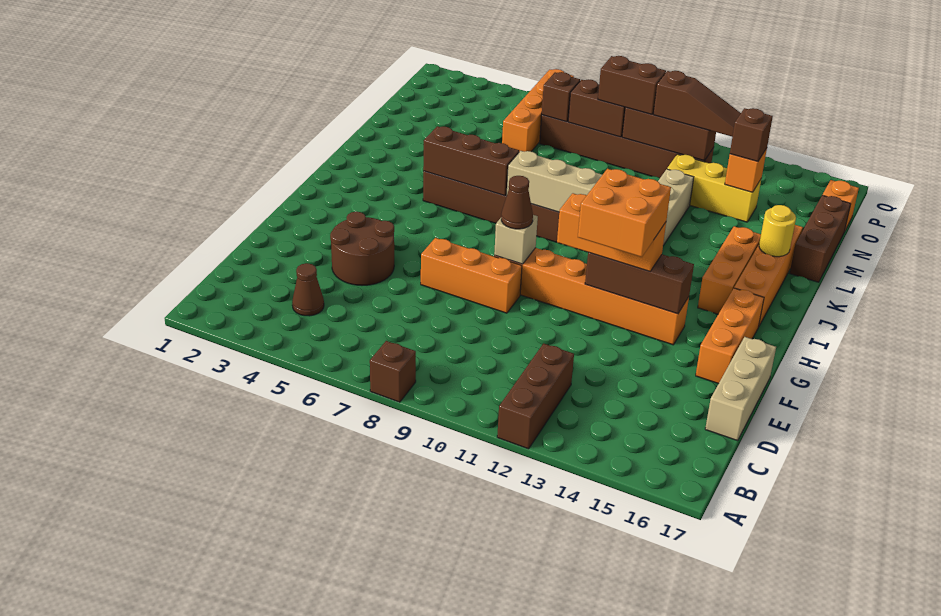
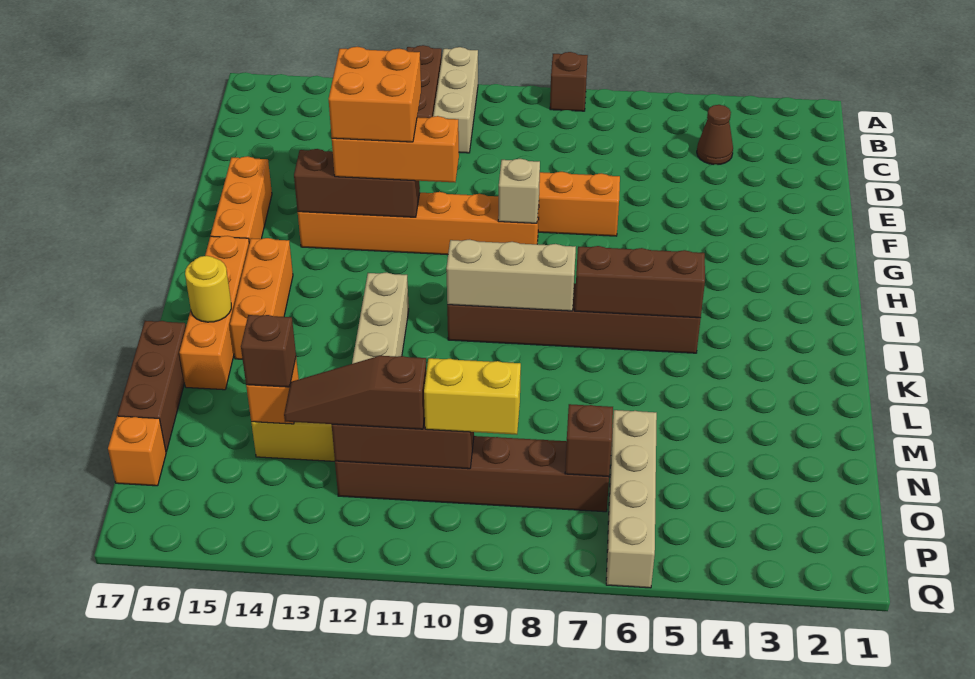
tan brick D17:F17 level 1 -> tan brick A11:C11 level 1
brown round brick E4:F5 level 1 -> none
brown cone G9 level 3 -> none
orange brick N6:Q6 level 1 -> tan brick N6:Q6 level 1
brown brick O8:O9 level 2 -> none
brown brick O9:O10 level 3 -> yellow brick O9:O10 level 3

